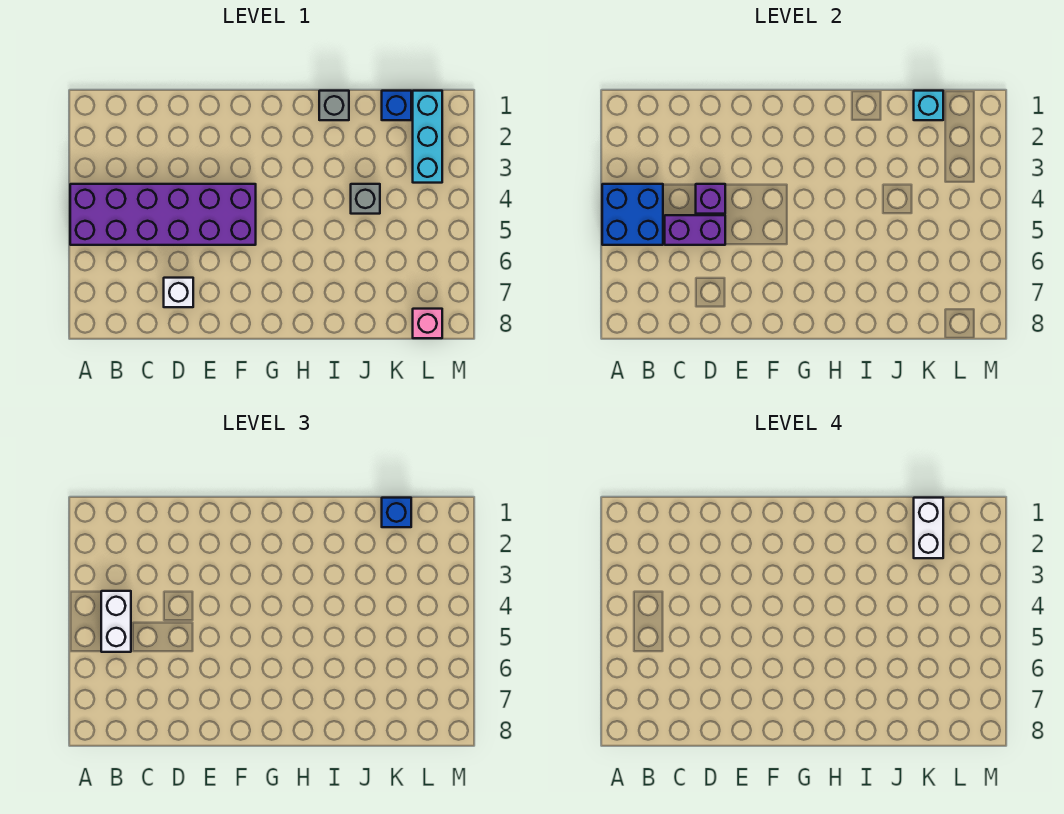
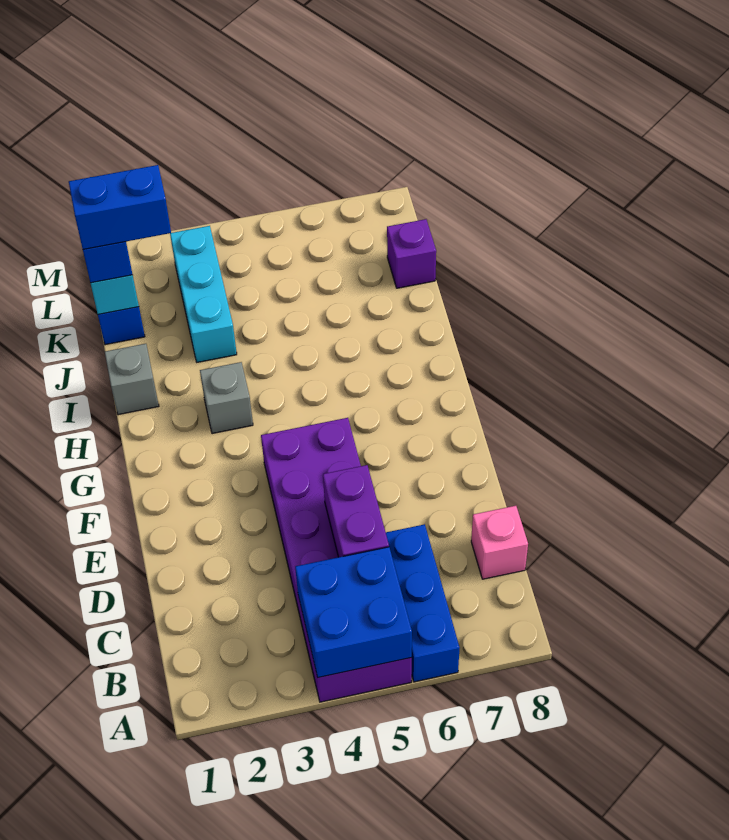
none -> blue brick A6:C6 level 1
white brick B4:B5 level 3 -> none
purple brick D4 level 2 -> purple brick K8 level 1
white brick D7 level 1 -> none
grey brick J4 level 1 -> grey brick H3 level 1
white brick K1:K2 level 4 -> blue brick K1:K2 level 4
cyan brick L1:L3 level 1 -> cyan brick J3:L3 level 1
pink brick L8 level 1 -> pink brick C8 level 1

